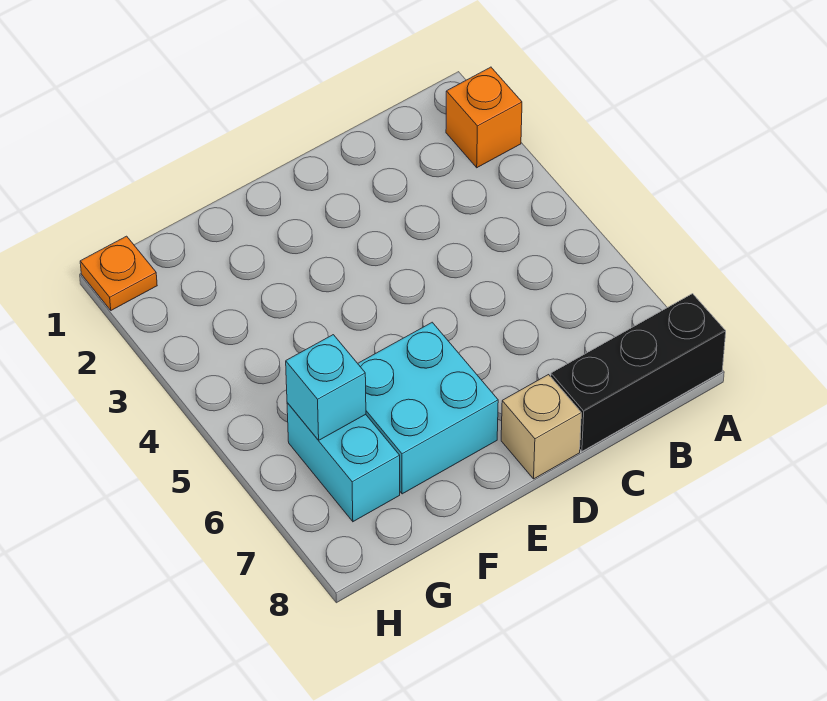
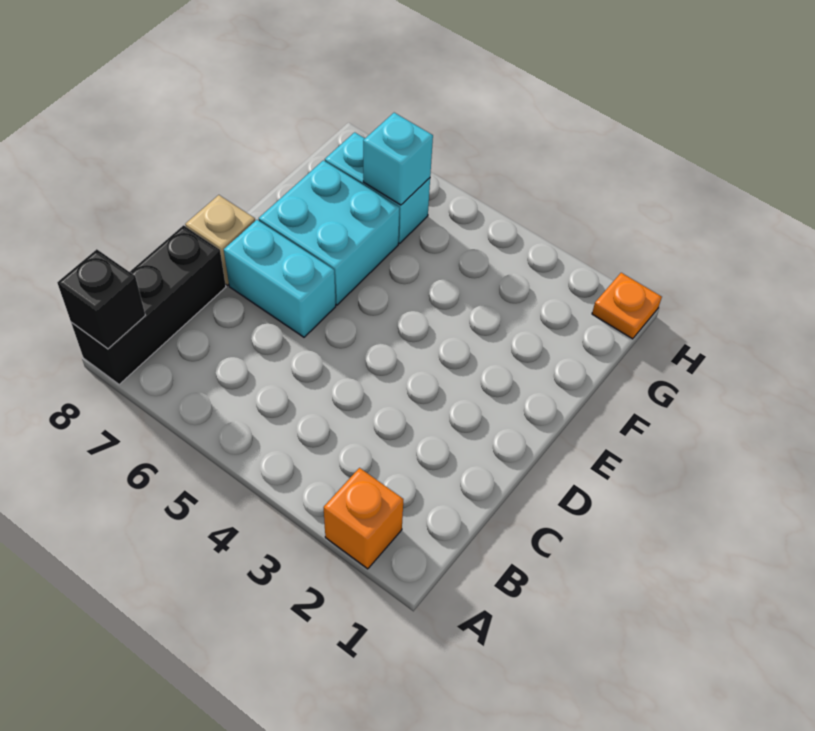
none -> black brick A8 level 2
none -> cyan brick D6:D7 level 1

